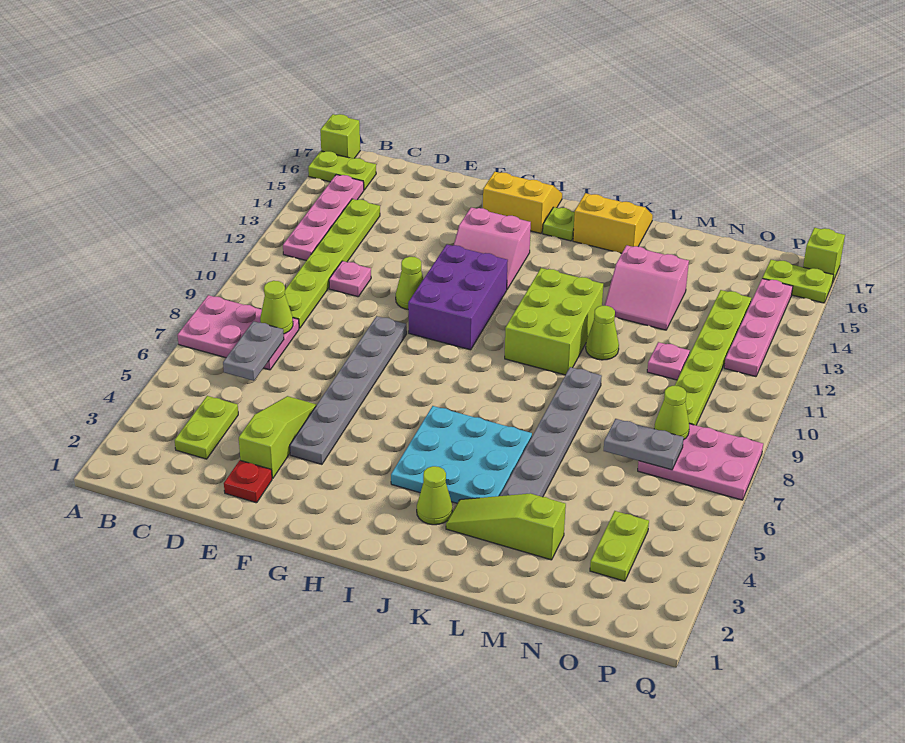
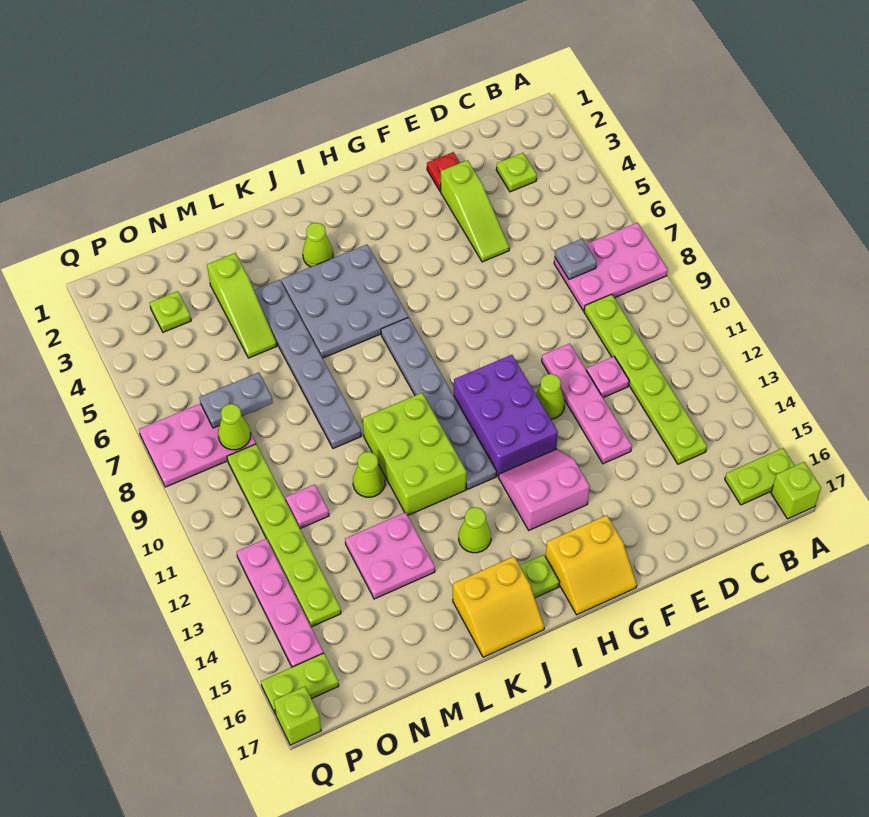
pink plate B12:B15 level 1 -> pink plate E10:E13 level 1
lime plate C3:C4 level 1 -> lime plate C3 level 1
grey plate C6:C7 level 2 -> grey plate C7 level 2
lime cone C8 level 2 -> lime cone J14 level 1
grey plate F4:F9 level 1 -> grey plate I7:I12 level 1
cyan plate I4:K6 level 1 -> grey plate I4:K6 level 1
lime slope K3:M3 level 1 top M -> lime slope M3:M5 level 1 top 3
pink slope L13:M14 level 1 top 14 -> pink plate L13:M14 level 1
lime plate O3:O4 level 1 -> lime plate O3 level 1

